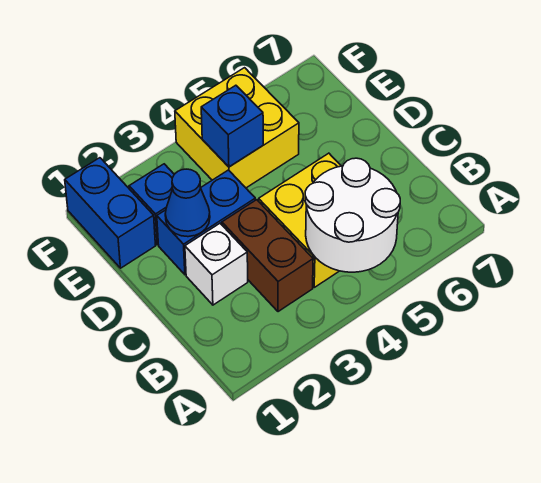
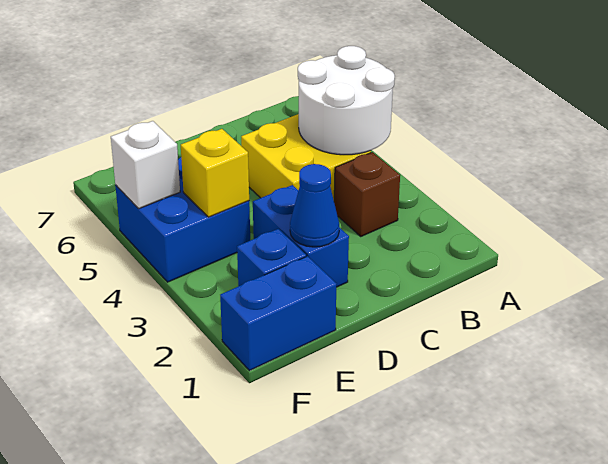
brown brick B3:C3 level 1 -> brown brick B3 level 1
white brick C2 level 1 -> white brick F5 level 2
yellow brick E4:F5 level 1 -> blue brick E4:F5 level 1
blue brick E4 level 2 -> yellow brick E4 level 2

